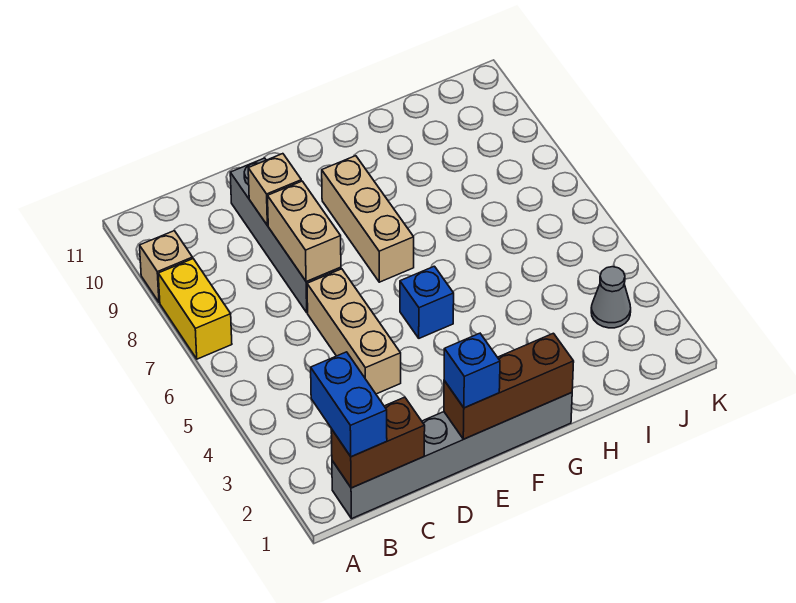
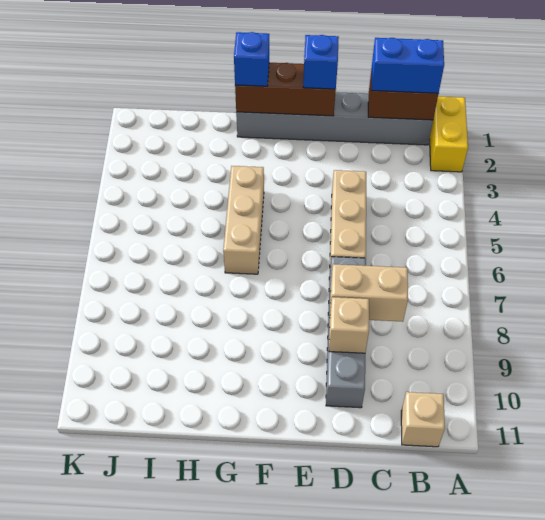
yellow brick A7:A8 level 1 -> yellow brick A1:A2 level 1
tan brick A9 level 1 -> tan brick B11 level 1
blue brick B1:B2 level 3 -> blue brick B1:C1 level 3
tan brick D7:D8 level 2 -> tan brick C8:D8 level 2
blue brick F5 level 1 -> blue brick G1 level 3
tan brick F7:F9 level 1 -> tan brick G4:G6 level 1
grey cone J3 level 1 -> none

